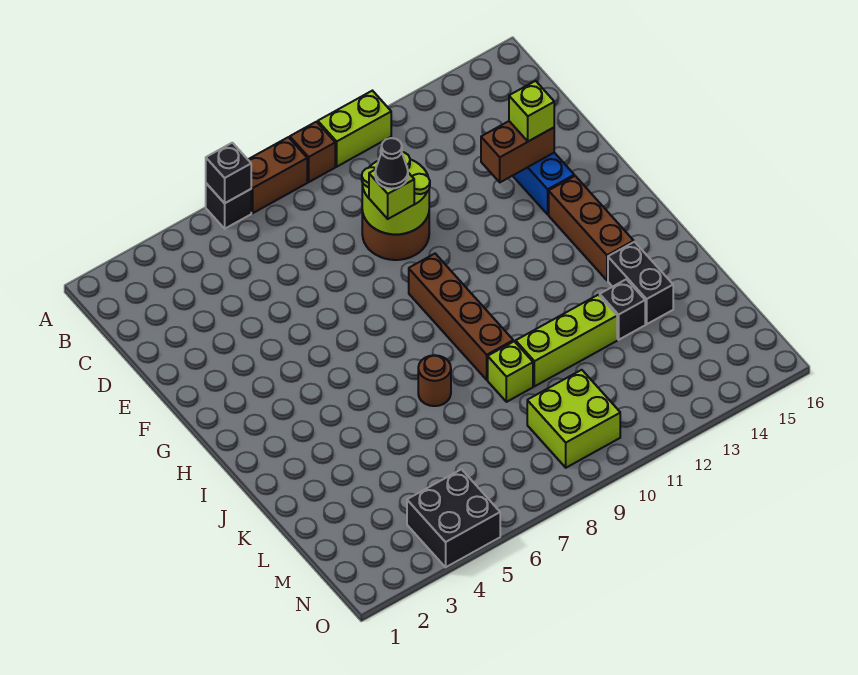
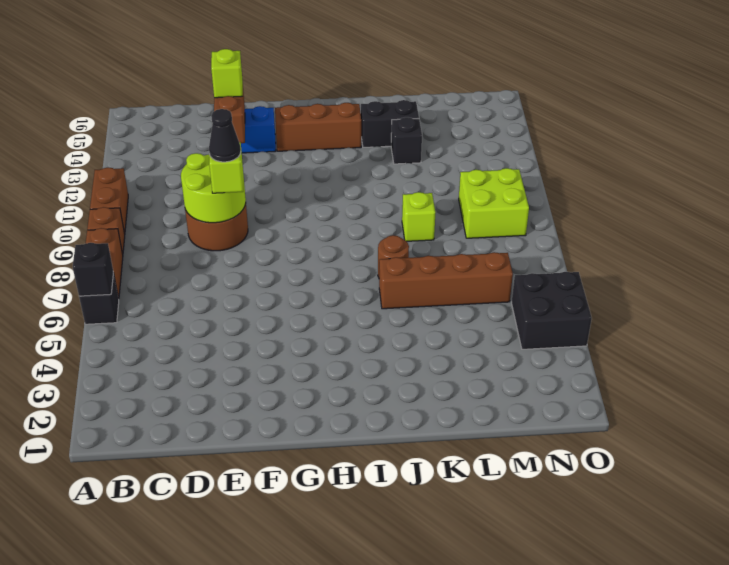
lime brick A10:A11 level 1 -> brown brick A10:A11 level 1
brown brick G9:J9 level 1 -> brown brick J6:M6 level 1
lime brick K10:K12 level 1 -> none

